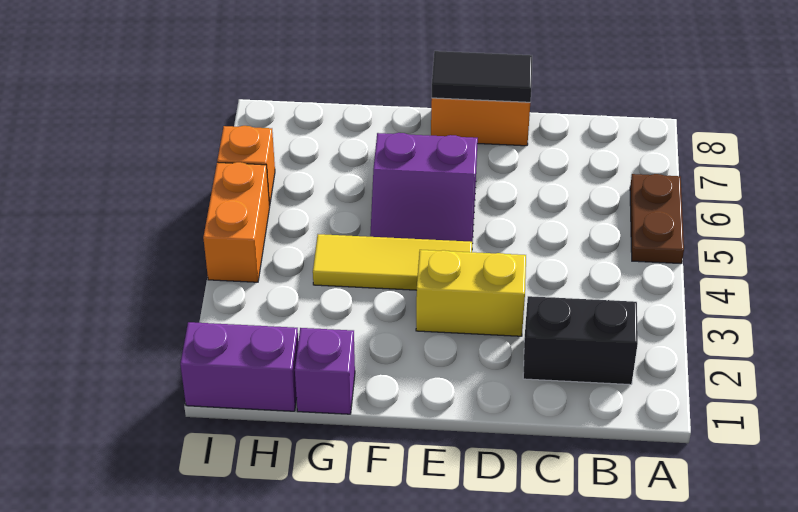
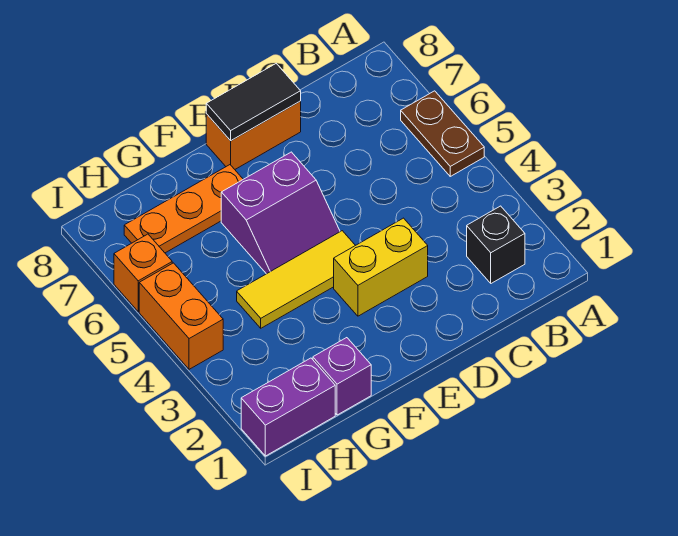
black brick B2:C2 level 1 -> black brick B2 level 1
none -> orange plate F7:H7 level 1

